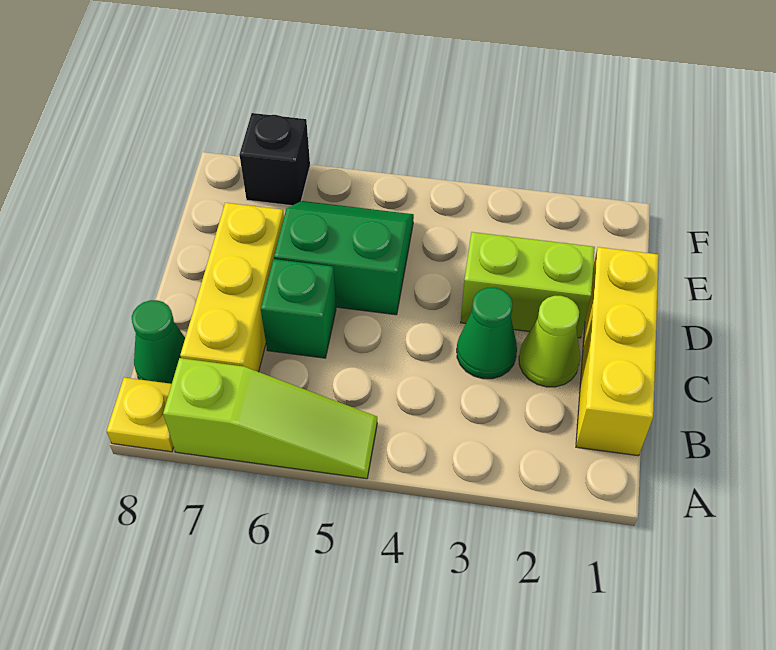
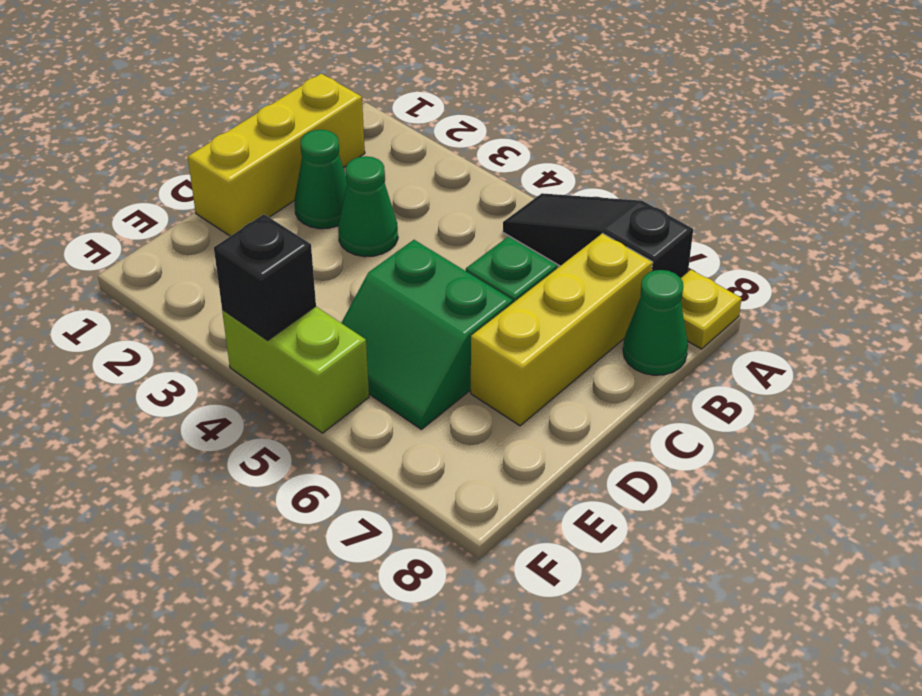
lime slope A5:A7 level 1 top 7 -> black slope A5:A7 level 1 top 7
lime cone C2 level 1 -> green cone C2 level 1
lime brick D2:D3 level 1 -> lime brick F4:F5 level 1
black brick F7 level 1 -> black brick F4 level 2

